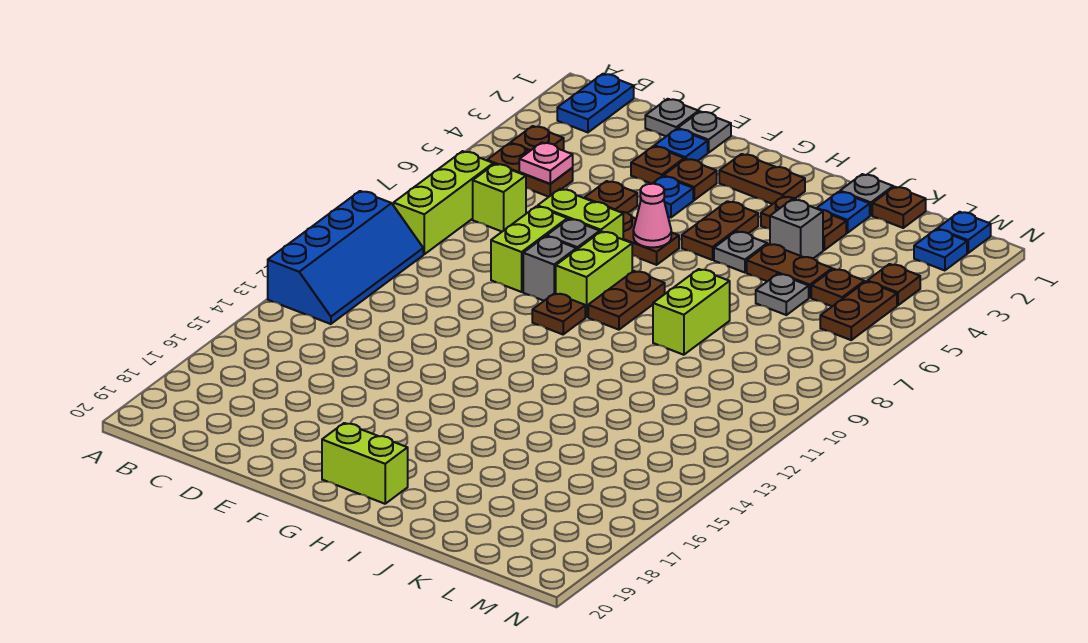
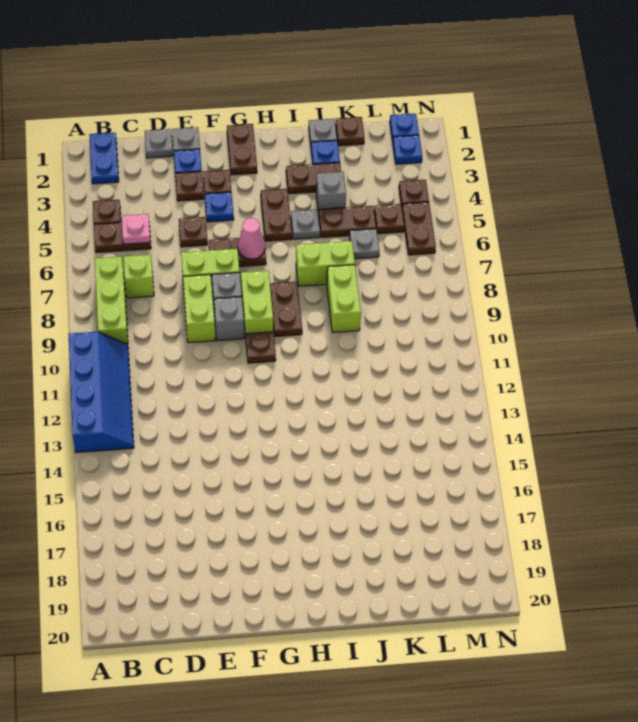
brown plate G2:H2 level 1 -> brown plate G1:G2 level 1
lime brick G19:H19 level 1 -> lime brick I7:J7 level 1

